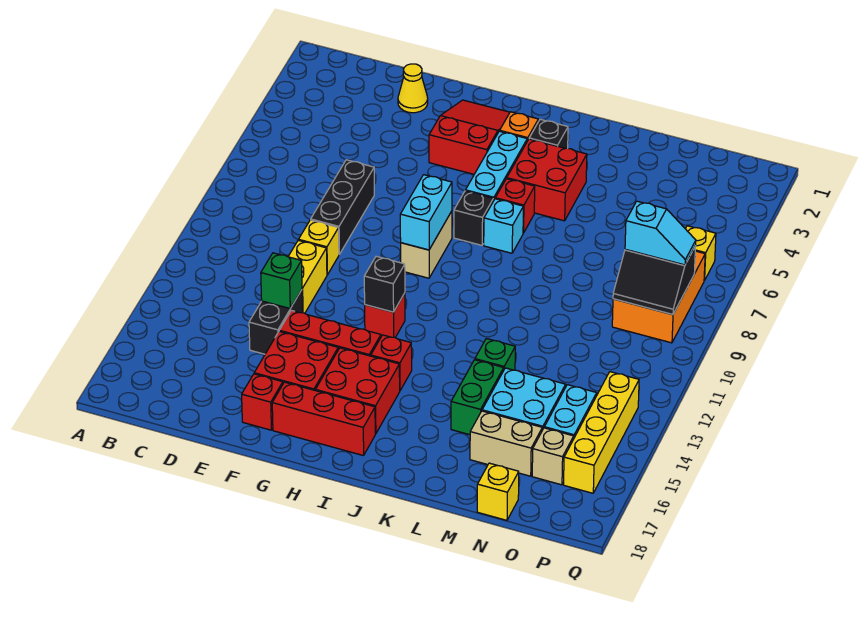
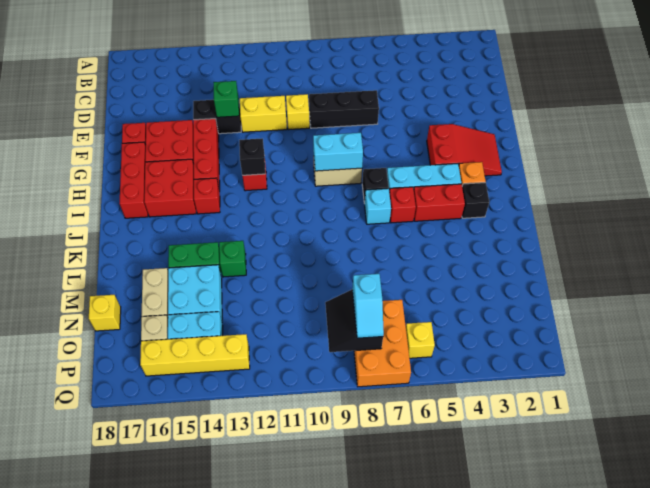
yellow cone E2 level 1 -> none
red brick J4:K5 level 1 -> red brick J4:J5 level 1
orange brick O7:P9 level 1 -> orange brick O7:Q8 level 1

